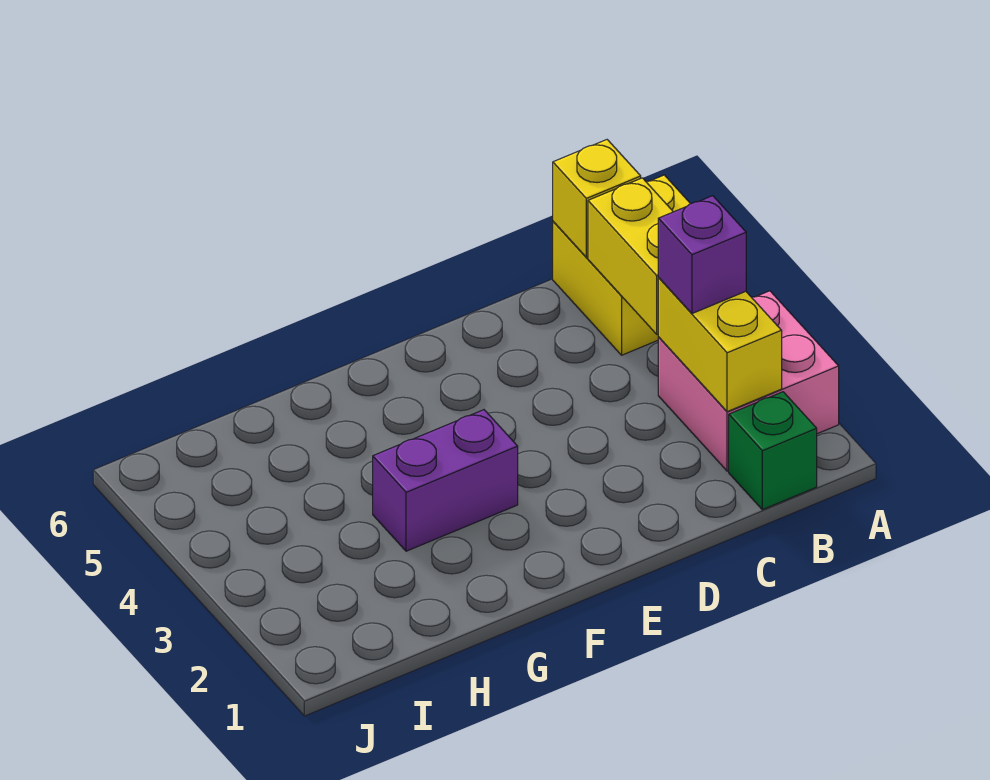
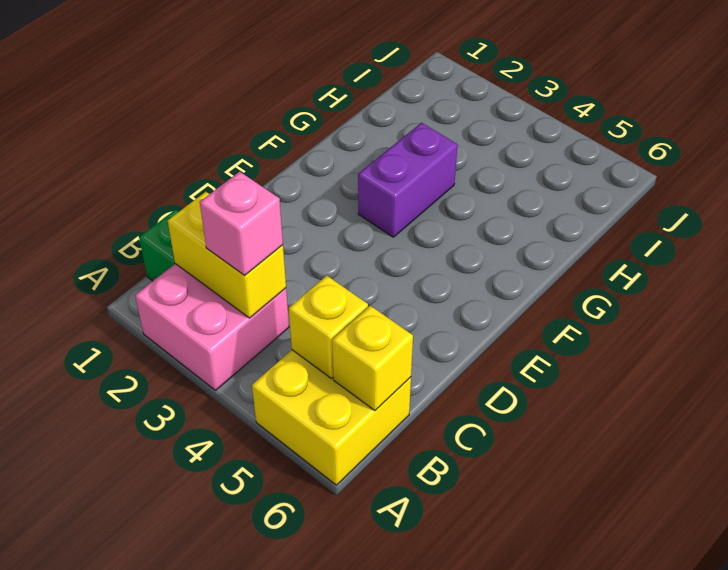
purple brick B3 level 3 -> pink brick B3 level 3
yellow brick B4:B5 level 2 -> yellow brick B5 level 2

